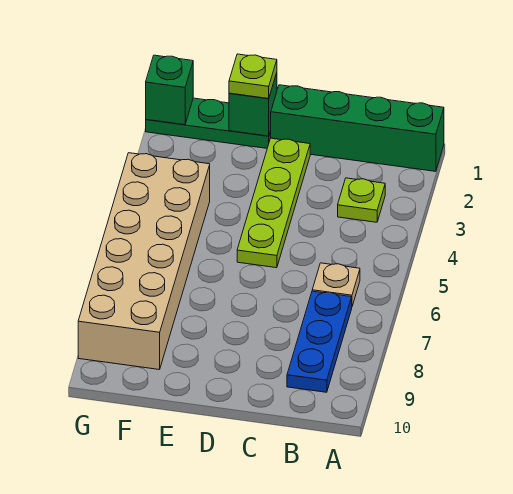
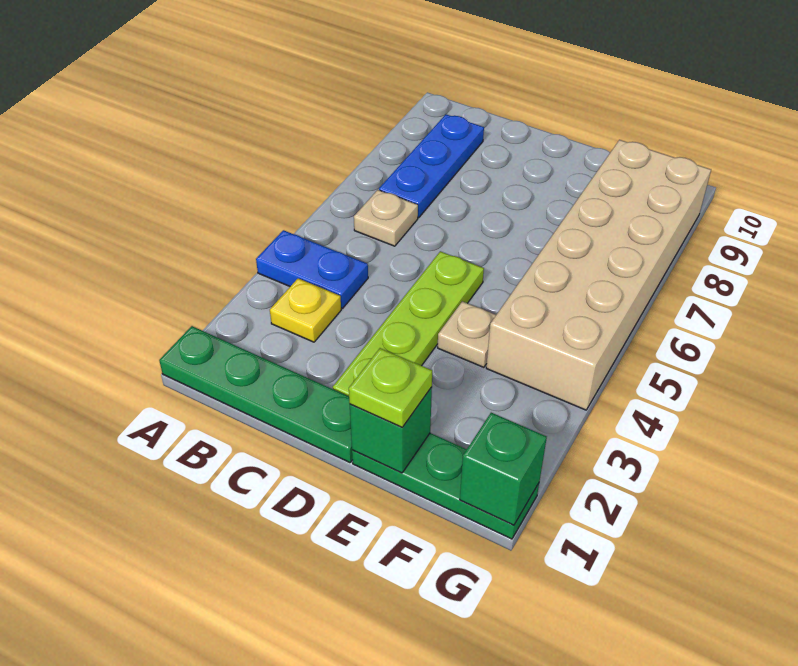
green brick A1:D1 level 1 -> green plate A1:D1 level 1
none -> blue plate A4:B4 level 1
lime plate B3 level 1 -> yellow plate B3 level 1
none -> tan plate E4 level 1

